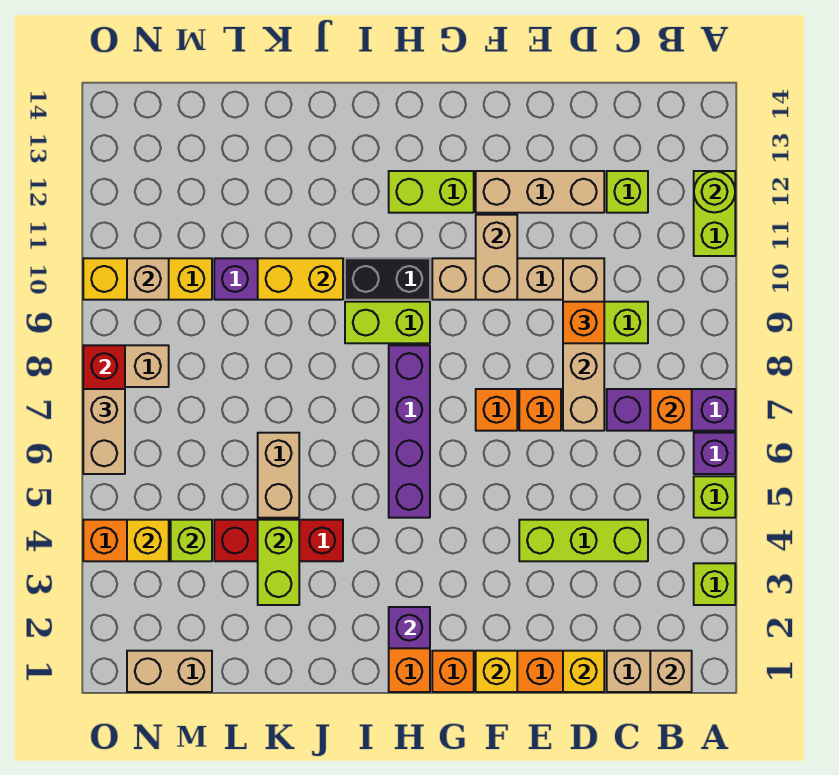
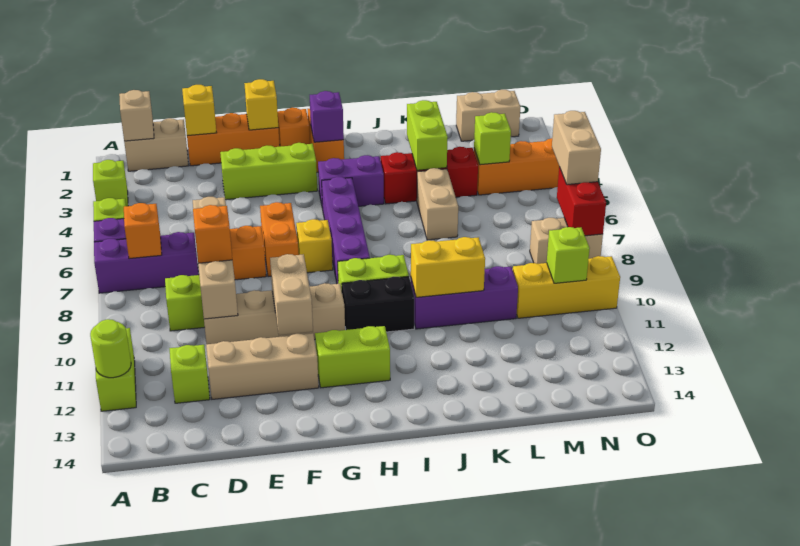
lime brick C4:E4 level 1 -> lime brick E3:G3 level 1
orange brick F7 level 1 -> orange brick F6:F7 level 1
none -> purple brick H4:I4 level 1
yellow brick N4 level 2 -> yellow brick G7 level 1
tan brick N10 level 2 -> lime brick N10 level 2

